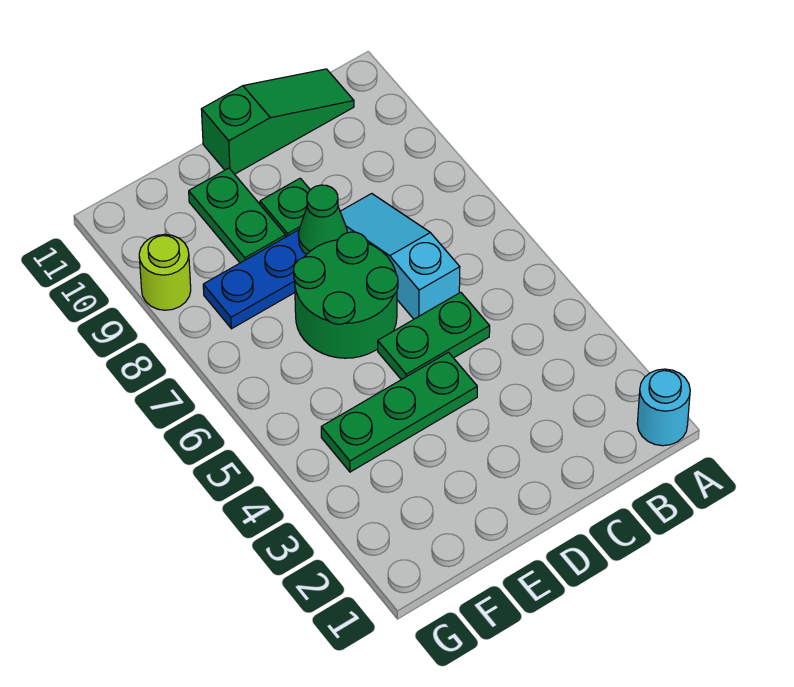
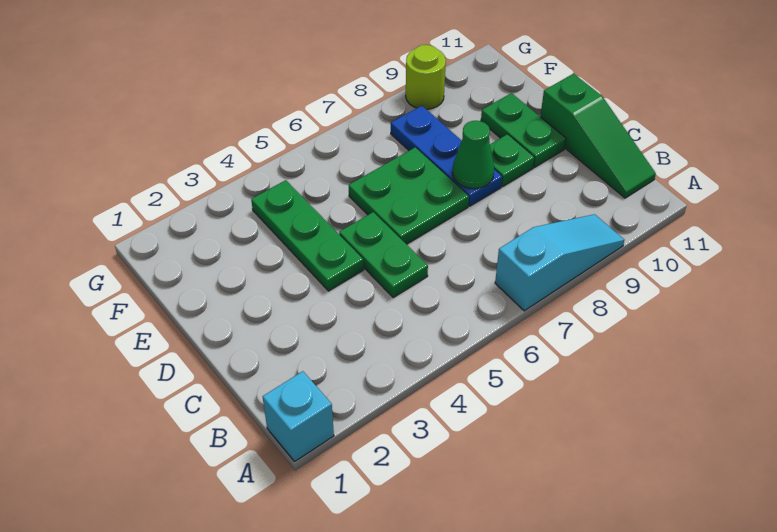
cyan round brick A1 level 1 -> cyan brick A1 level 1
cyan slope C6:C8 level 1 top 6 -> cyan slope A7:A9 level 1 top 7
green round brick D6:E7 level 1 -> green plate D6:E7 level 1
green plate E9:E10 level 1 -> green plate D10:E10 level 1

